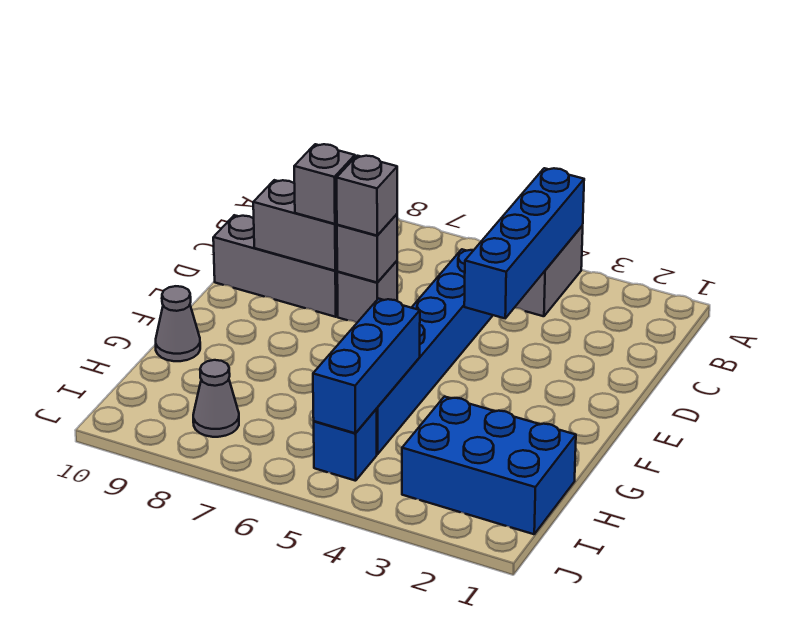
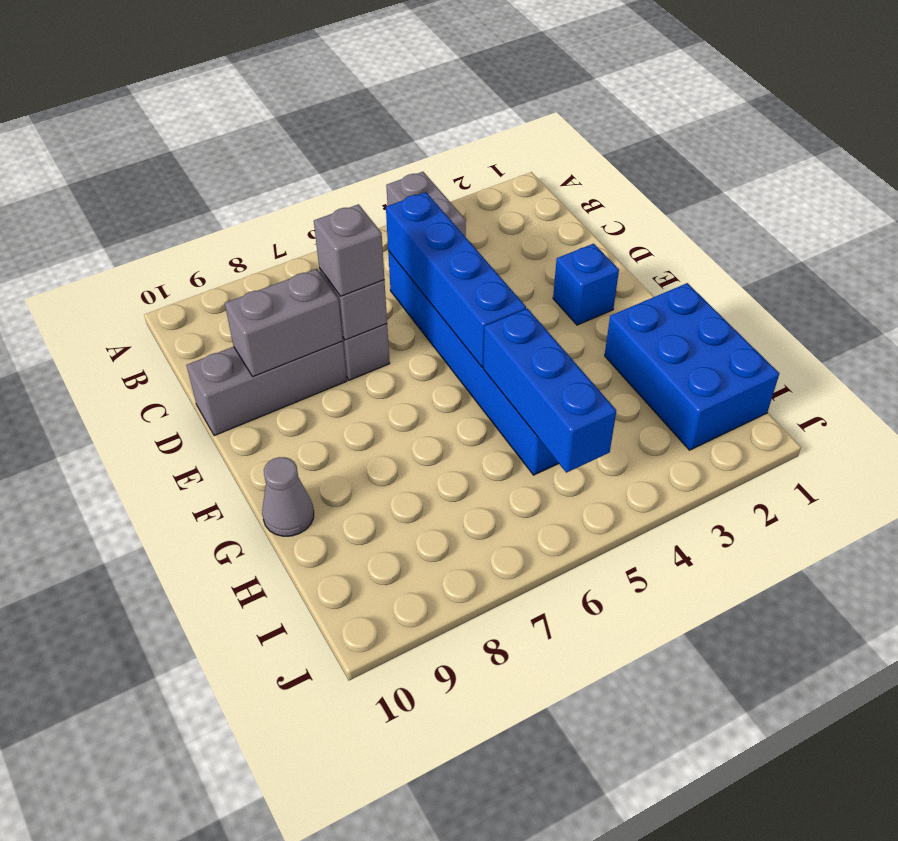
blue brick A4:D4 level 2 -> blue brick C5:F5 level 2
grey brick D8 level 3 -> none
blue brick H1:I3 level 1 -> blue brick G1:I2 level 1
blue brick I5 level 1 -> blue brick E2 level 1
grey cone I8 level 1 -> none

